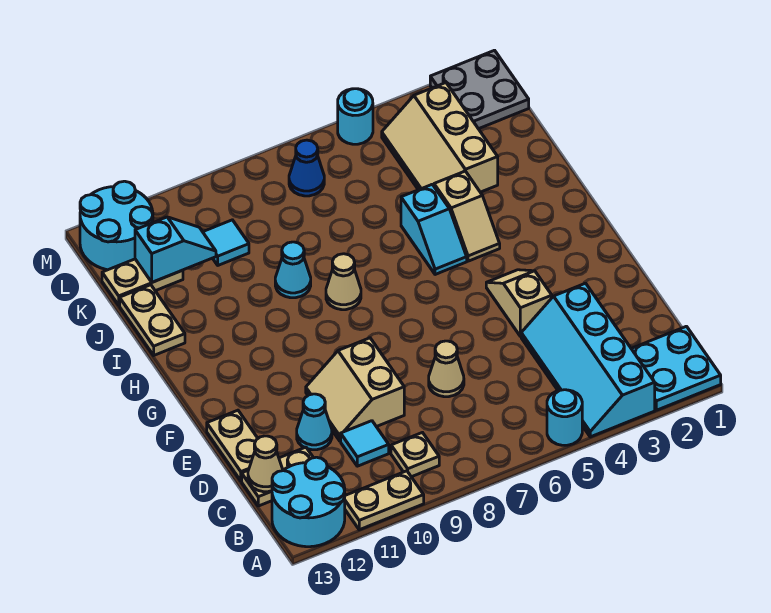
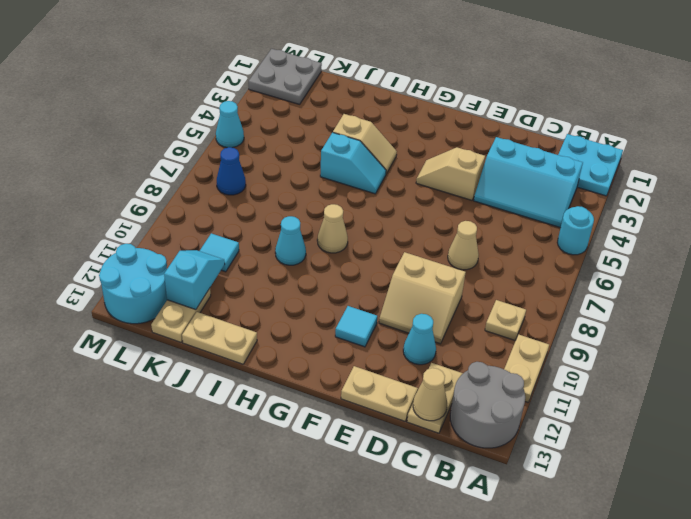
cyan slope A3:D4 level 1 top 3 -> cyan slope B3:D4 level 1 top 3
cyan round brick A12:B13 level 1 -> grey round brick A12:B13 level 1
cyan tile C10 level 1 -> cyan tile F11 level 1
tan slope J3:L4 level 1 top 3 -> none
cyan round brick M5 level 1 -> cyan cone M5 level 1

